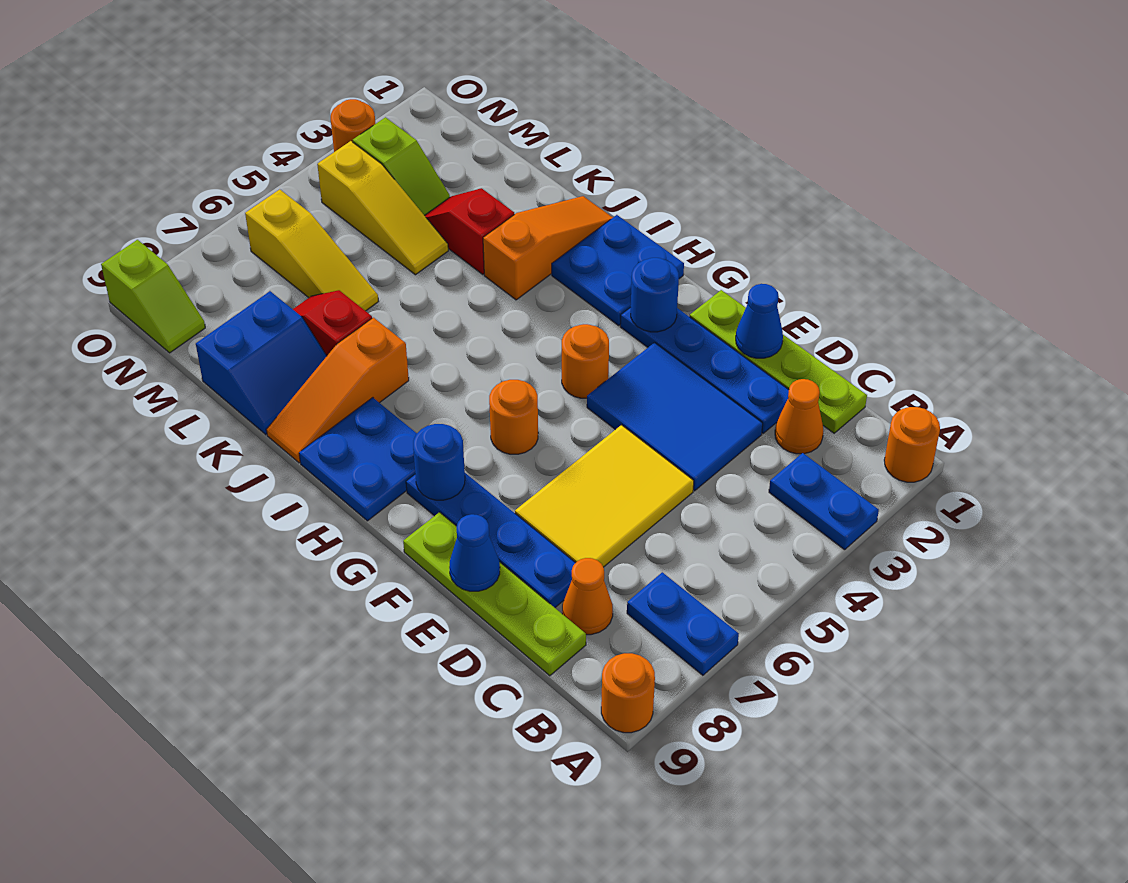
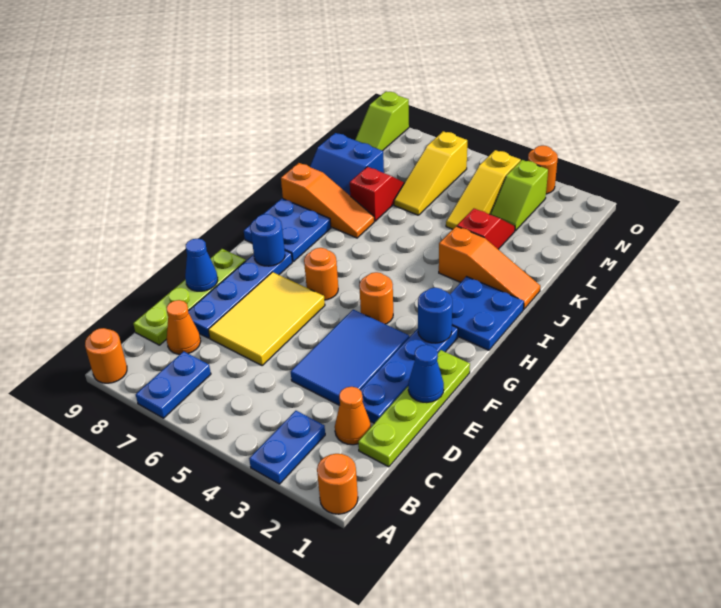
yellow tile D5:E7 level 1 -> yellow tile D6:F7 level 1
orange slope J7:J9 level 1 top 7 -> orange slope J7:J9 level 1 top 9

